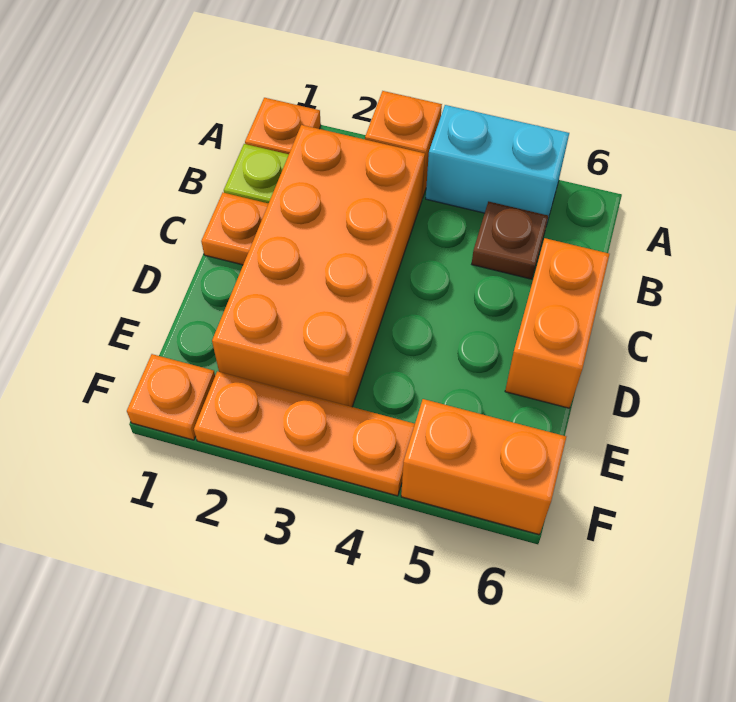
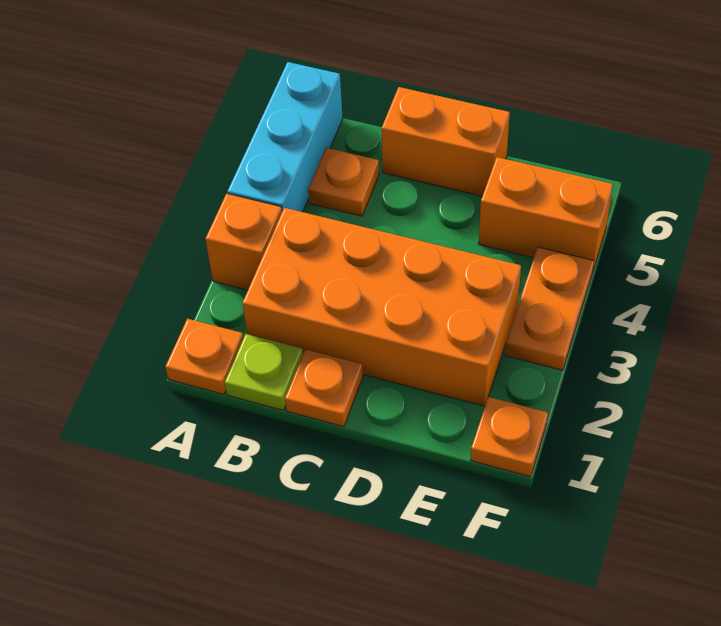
cyan brick A4:A5 level 1 -> cyan brick A4:A6 level 1
brown plate B5 level 1 -> orange plate B5 level 1
orange plate F2:F4 level 1 -> orange plate F3:F4 level 1
orange brick F5:F6 level 1 -> orange brick E5:F5 level 1

